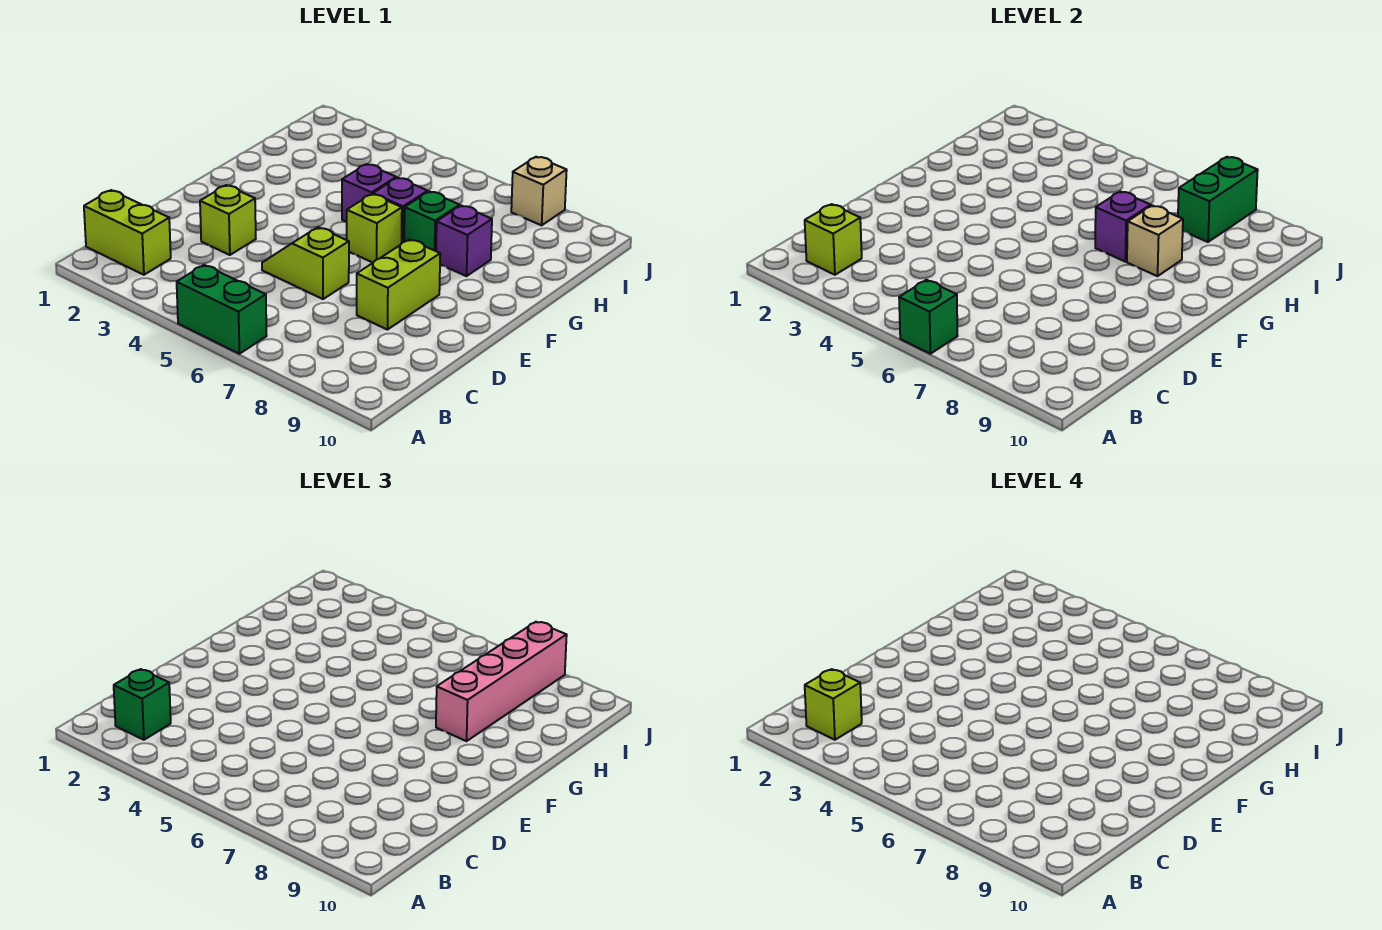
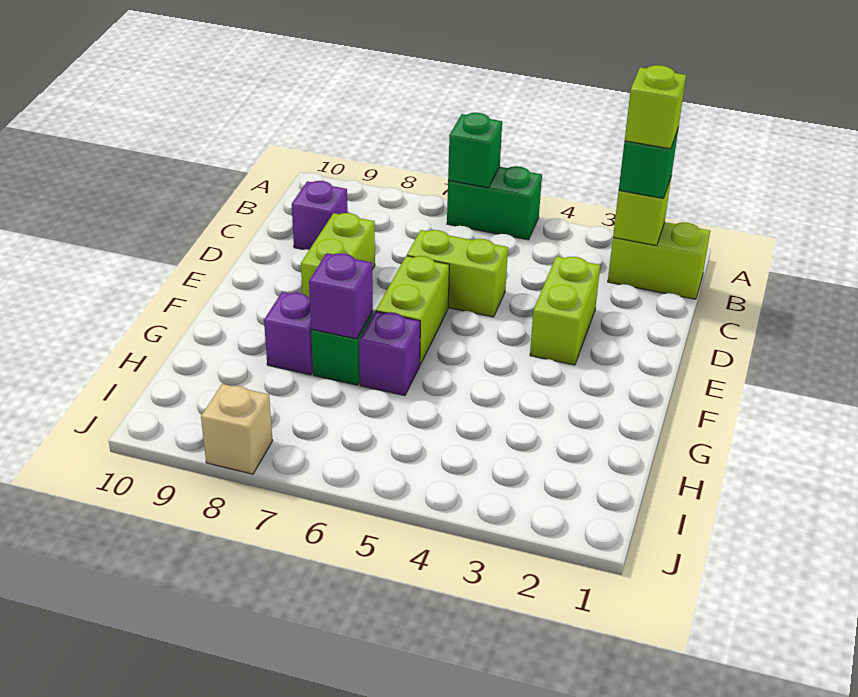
lime brick D3 level 1 -> lime brick D3:E3 level 1
lime slope D5:D6 level 1 top 6 -> lime brick D5:D6 level 1
lime brick F6 level 1 -> lime brick E6:F6 level 1
purple brick G5 level 1 -> purple brick C9 level 1
tan brick G8 level 2 -> none
pink brick G8:J8 level 3 -> none
green brick I8:J8 level 2 -> none

